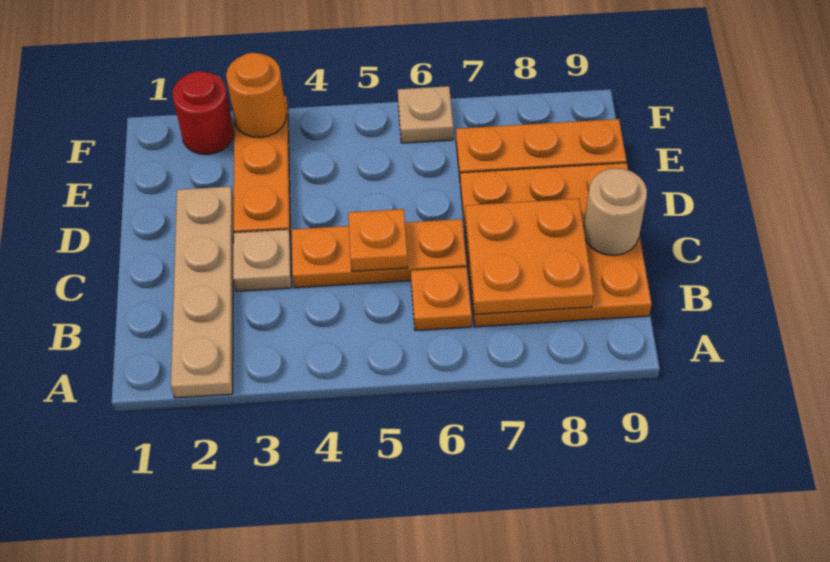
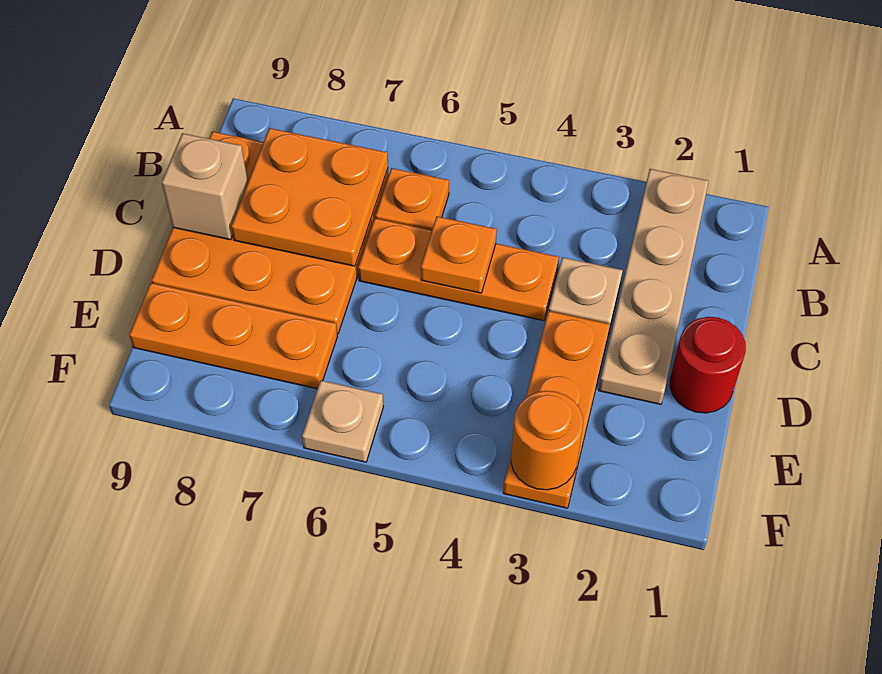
tan round brick C9 level 2 -> tan brick C9 level 2
red round brick F2 level 1 -> red round brick D1 level 1

